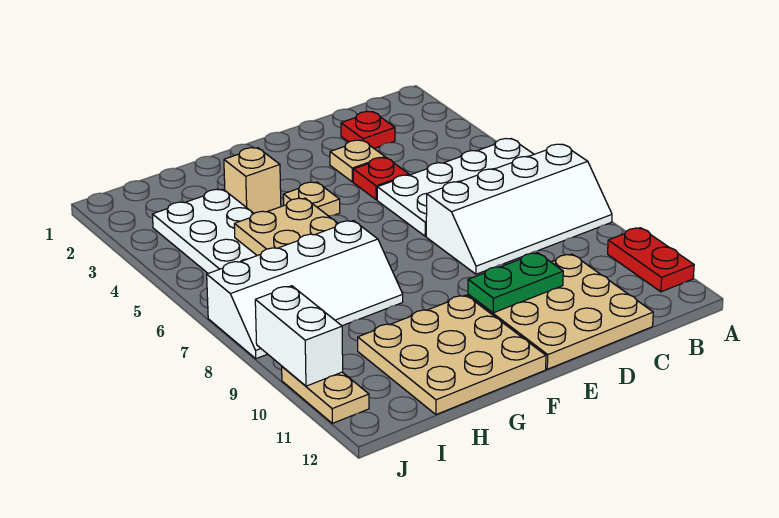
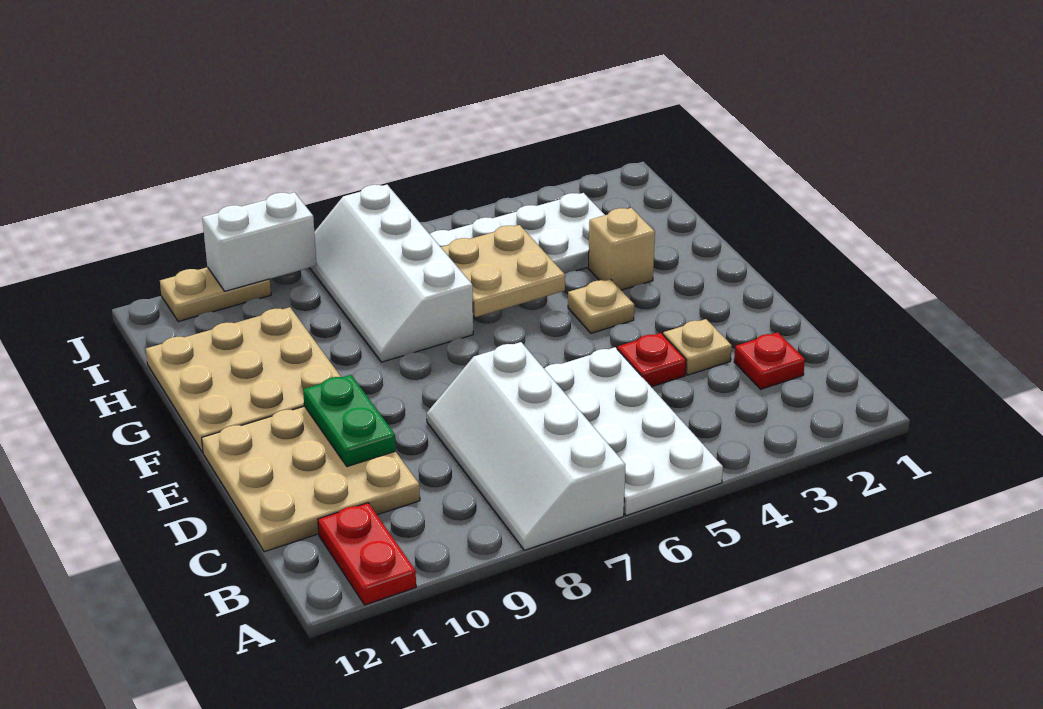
red plate A10:A11 level 1 -> red plate A11:B11 level 1

